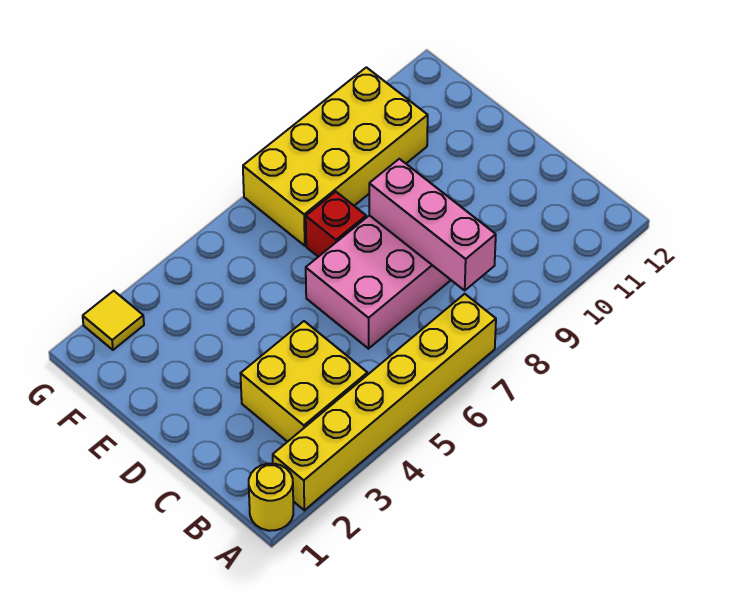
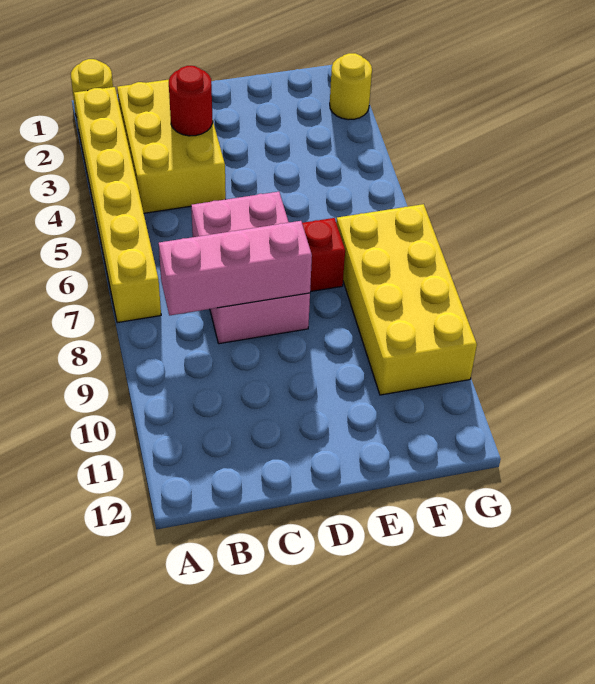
yellow brick B3:C4 level 1 -> yellow brick B2:C4 level 1
none -> red round brick C3 level 2
yellow tile G2 level 1 -> yellow round brick G2 level 1

